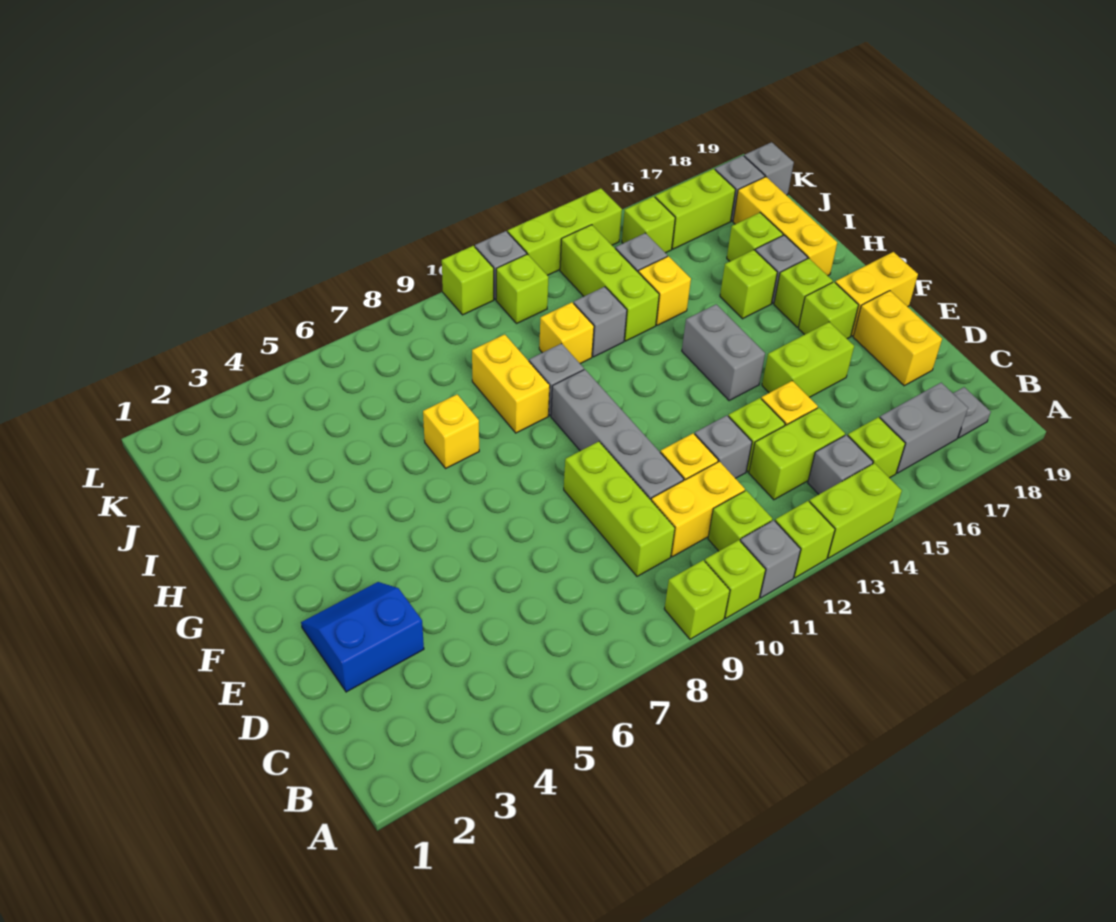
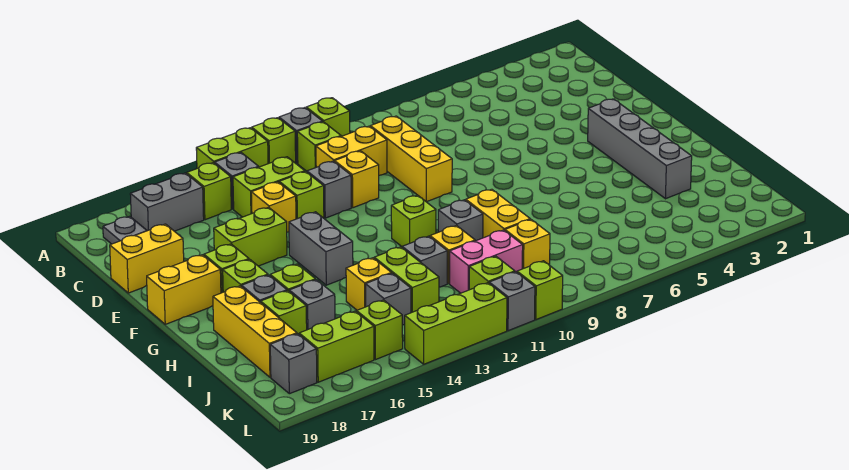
lime brick A9 level 1 -> lime brick G11 level 1
lime brick C9:E9 level 1 -> yellow brick C9:E9 level 1
blue slope D2:E3 level 1 top D -> none
grey brick D10:G10 level 1 -> grey brick F3:I3 level 1
yellow brick D18:E18 level 1 -> yellow brick D18:D19 level 1
yellow brick H7 level 1 -> yellow brick J9 level 1
lime brick I13:K13 level 1 -> lime brick I13:J13 level 1
none -> pink brick J10:J11 level 1
grey brick K19 level 1 -> grey brick I16 level 1

